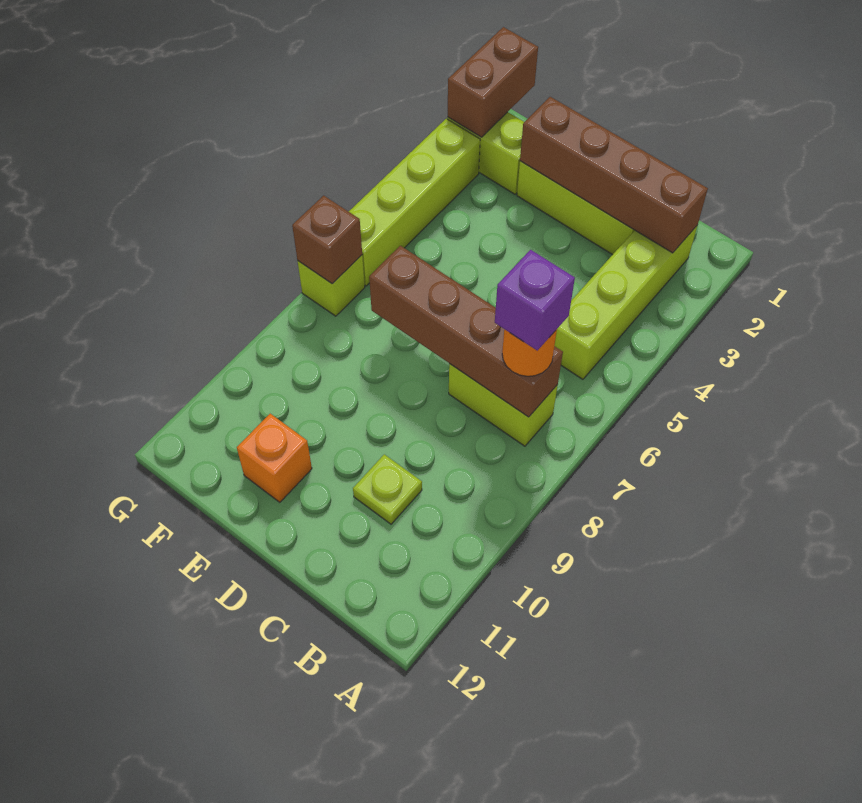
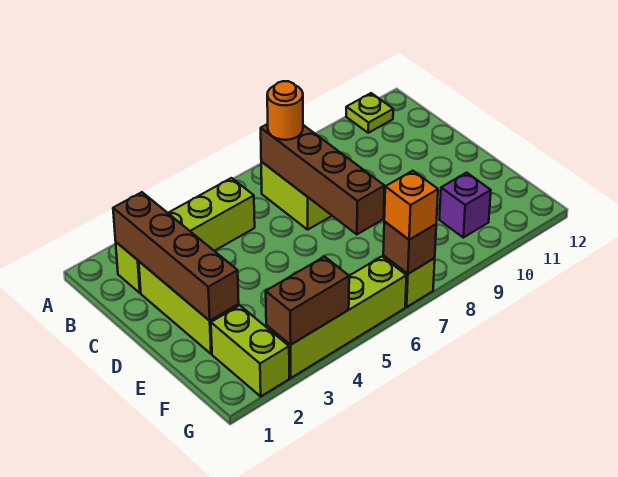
purple brick B7 level 4 -> purple brick F10 level 1
lime plate C10 level 1 -> lime plate A11 level 1
orange brick E11 level 1 -> orange brick G7 level 3
brown brick G1:G2 level 2 -> brown brick G3:G4 level 2

